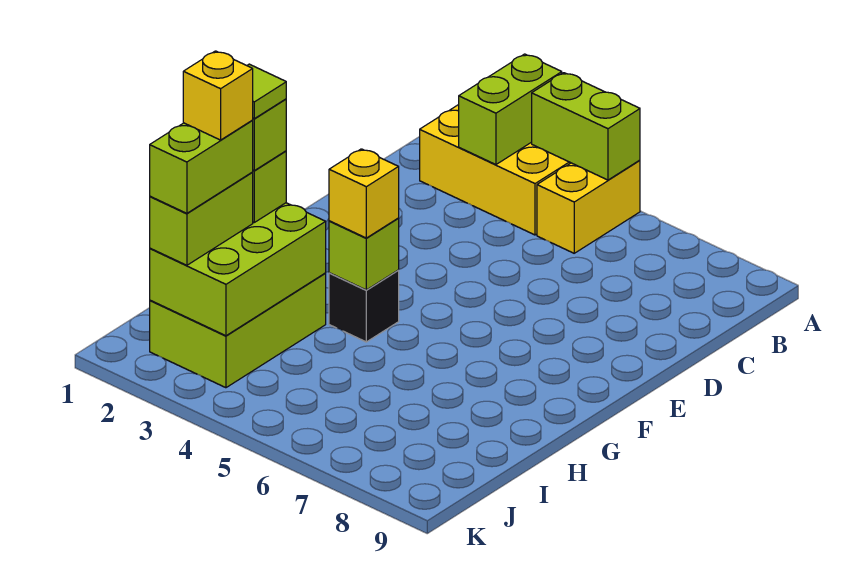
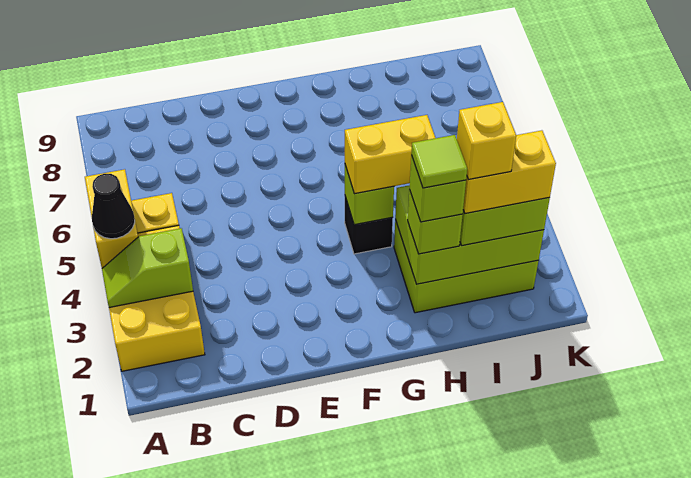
lime brick A3:B3 level 2 -> lime slope A3:B3 level 2 top B
lime brick A4:A5 level 2 -> yellow brick A4:A5 level 2
none -> black cone A4 level 3
yellow brick G4 level 3 -> yellow brick G4:H4 level 3
lime brick I2:J2 level 4 -> yellow brick I2:J2 level 4

